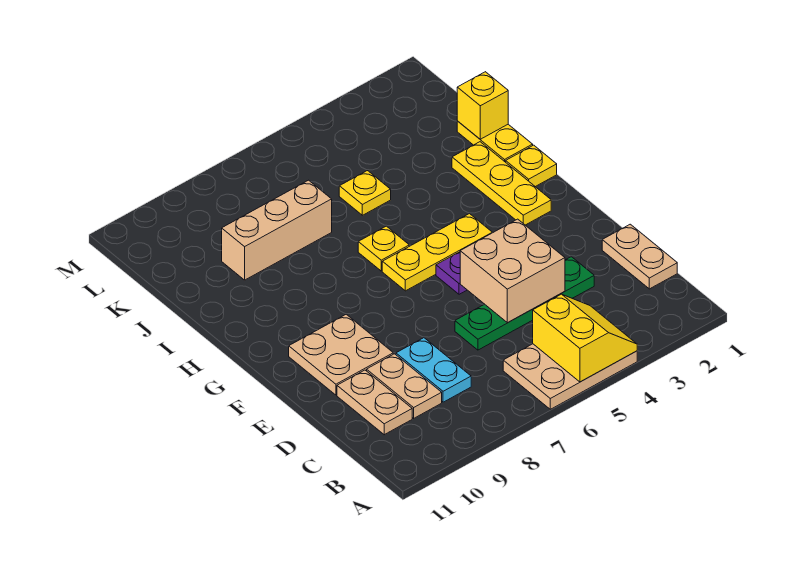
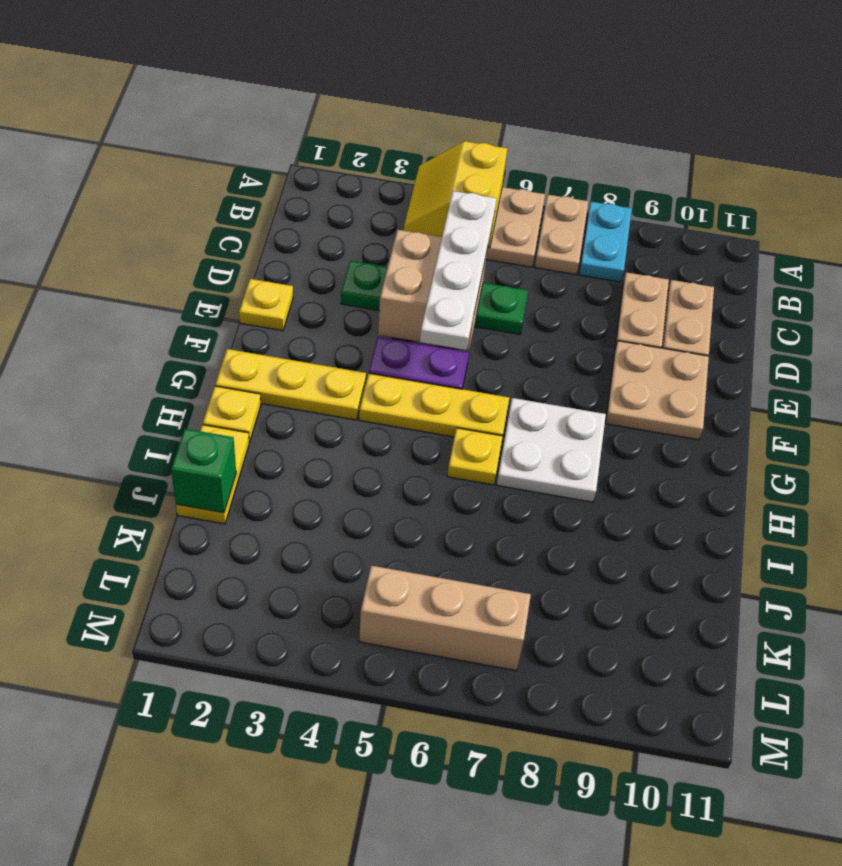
tan plate C1:D1 level 1 -> tan plate A7:B7 level 1
none -> white plate C5:F5 level 3
cyan plate C8:D8 level 1 -> cyan plate A8:B8 level 1
yellow plate G2:I2 level 1 -> yellow plate G1:G3 level 1
none -> white plate G7:H8 level 1
yellow brick J1 level 2 -> green brick J1 level 2
yellow plate J5 level 1 -> yellow plate E1 level 1
tan brick J7:J9 level 1 -> tan brick L5:L7 level 1

